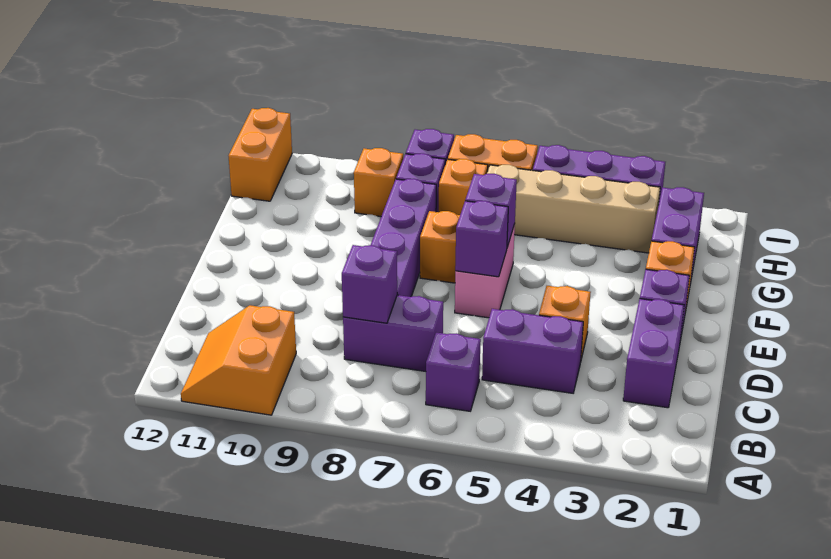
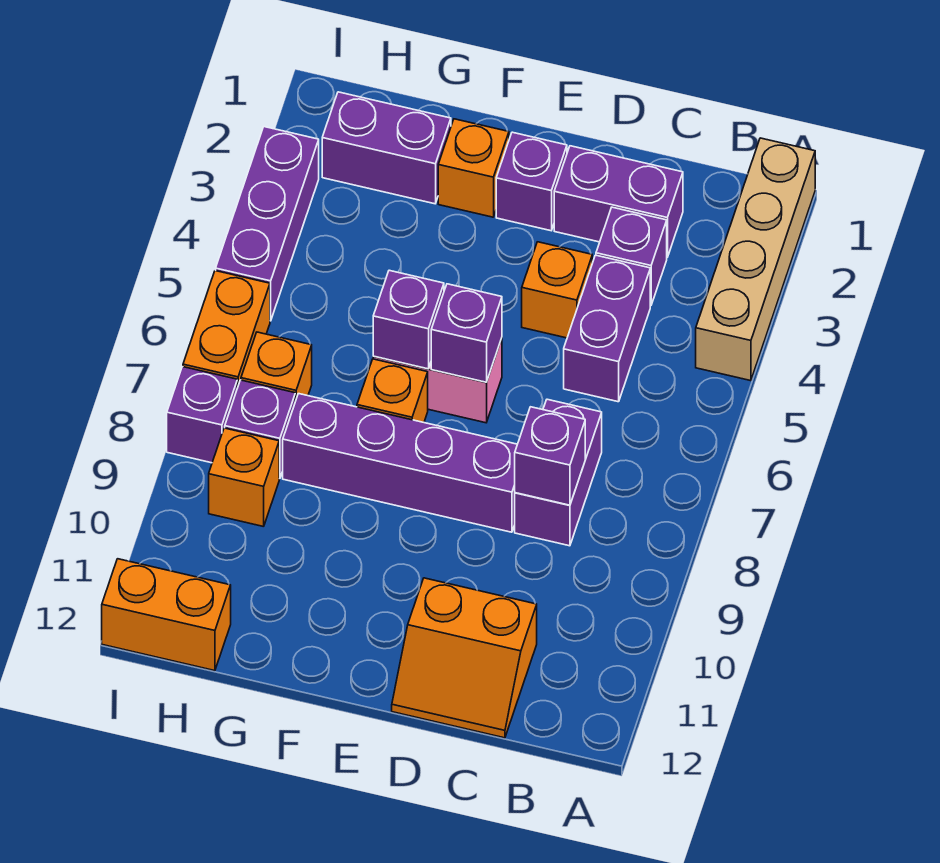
orange slope A10:B11 level 1 top 10 -> orange slope C11:D12 level 1 top 11
purple brick B6 level 1 -> purple brick C3 level 1
tan brick H3:H6 level 1 -> tan brick A1:A4 level 1

